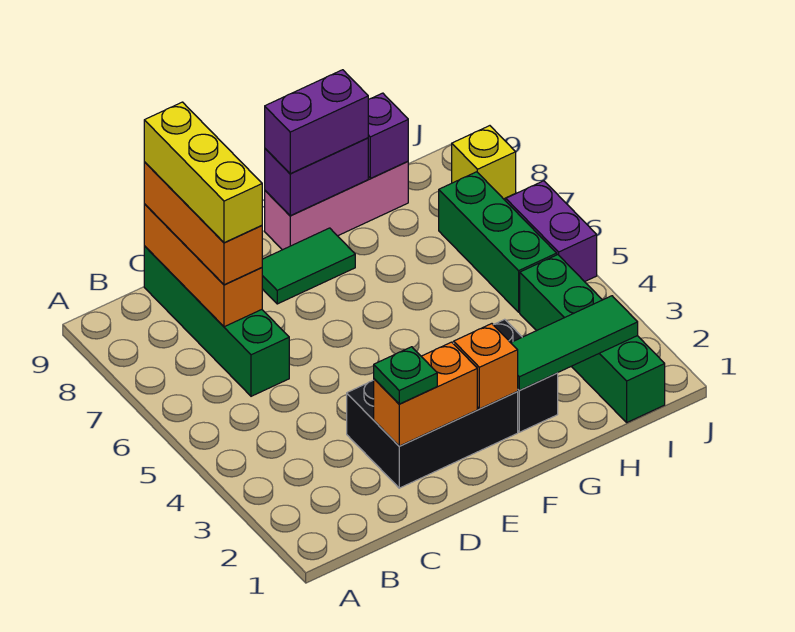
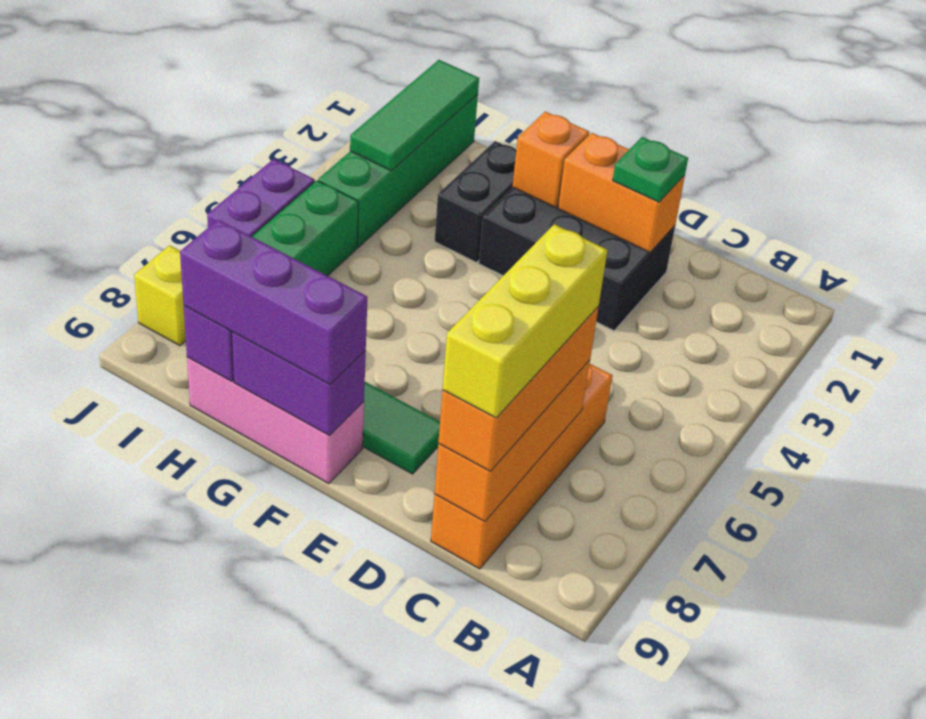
green brick C6:C9 level 1 -> orange brick C6:C9 level 1
purple brick F9:G9 level 3 -> purple brick F9:H9 level 3
green tile G2:I2 level 2 -> green tile I1:I3 level 2

